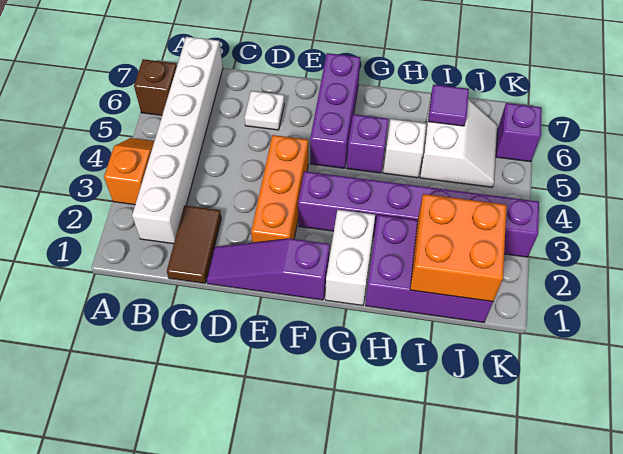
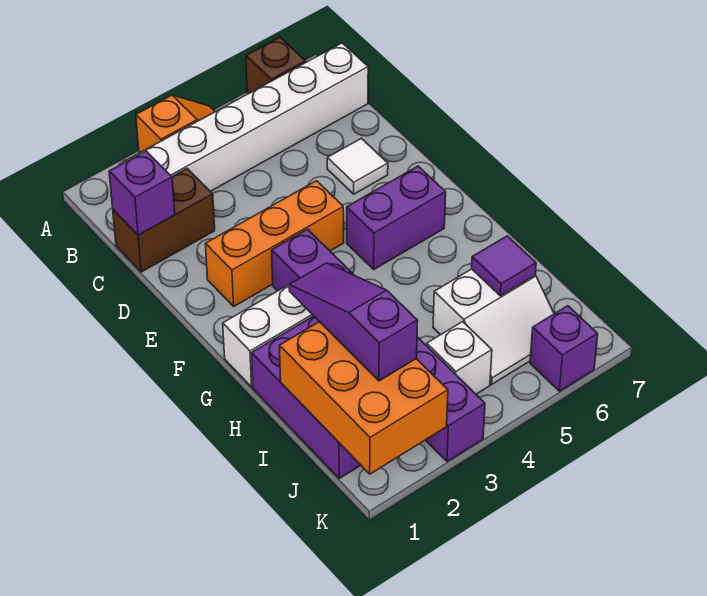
brown tile C1:C2 level 1 -> brown brick C1:C2 level 1
purple slope D1:F1 level 1 top F -> purple slope H2:J2 level 3 top J
white plate D6 level 1 -> white tile D6 level 1
purple brick F5:F7 level 1 -> purple brick F5:F6 level 1
purple brick G5 level 1 -> purple brick C1 level 2
white brick H5 level 1 -> white brick J4 level 1
orange brick I1:J2 level 2 -> orange brick I1:K2 level 2

